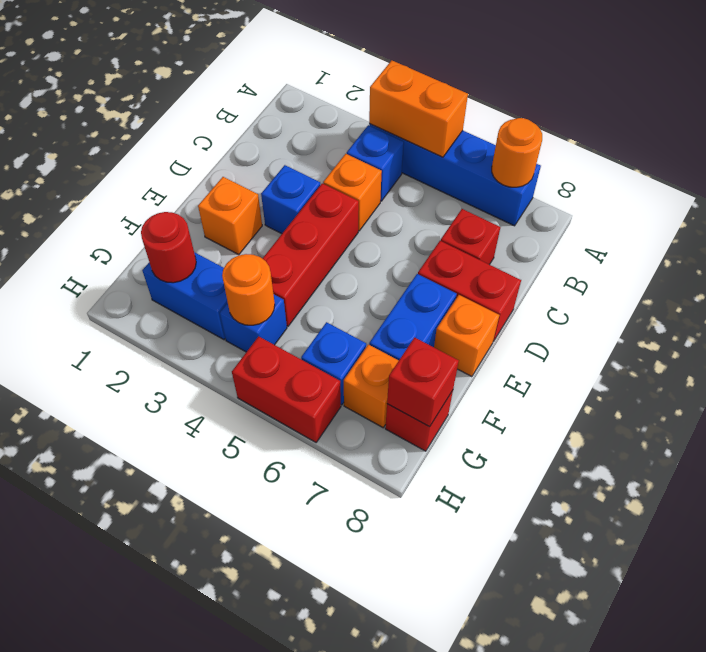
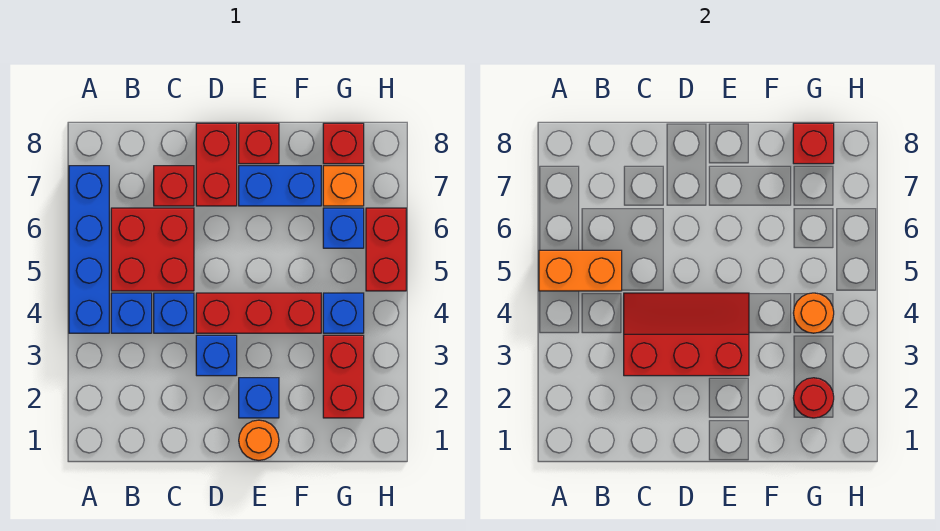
orange brick A4:A5 level 2 -> orange brick A5:B5 level 2
orange round brick A7 level 2 -> orange round brick E1 level 1
none -> red brick B5:C6 level 1
none -> red slope C3:E4 level 2 top 3
orange brick C4 level 1 -> blue brick C4 level 1
orange brick E2 level 1 -> blue brick E2 level 1
orange brick E8 level 1 -> red brick E8 level 1
blue brick G2:G3 level 1 -> red brick G2:G3 level 1

